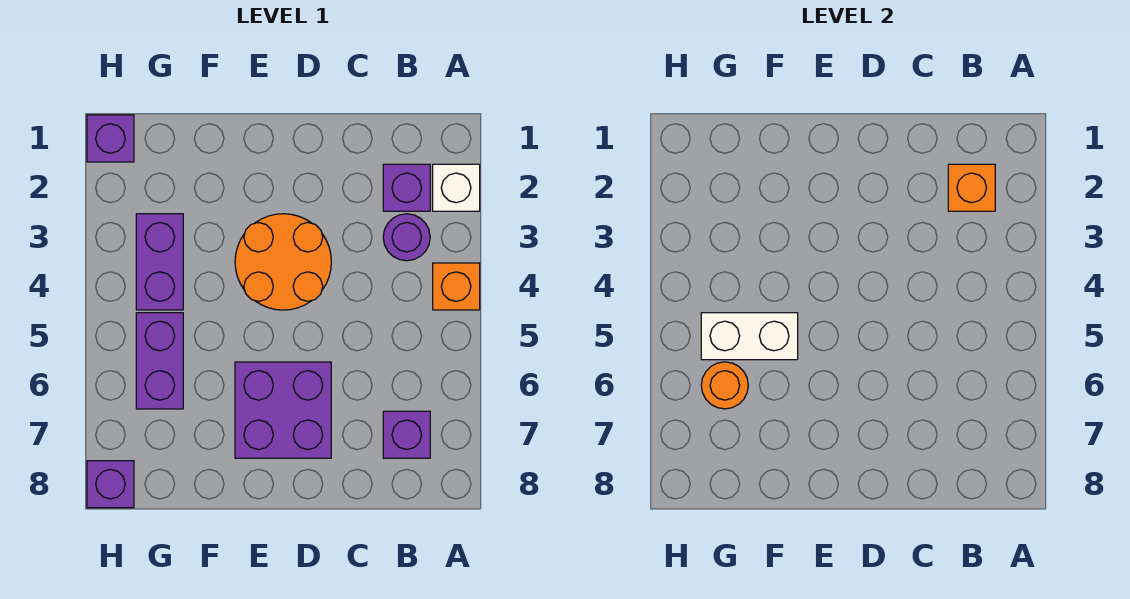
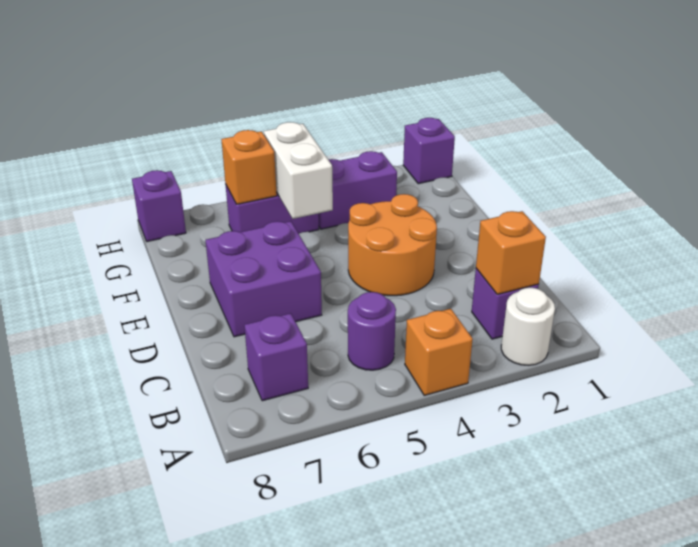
white brick A2 level 1 -> white round brick A2 level 1
purple round brick B3 level 1 -> purple round brick B5 level 1
orange round brick G6 level 2 -> orange brick G6 level 2

